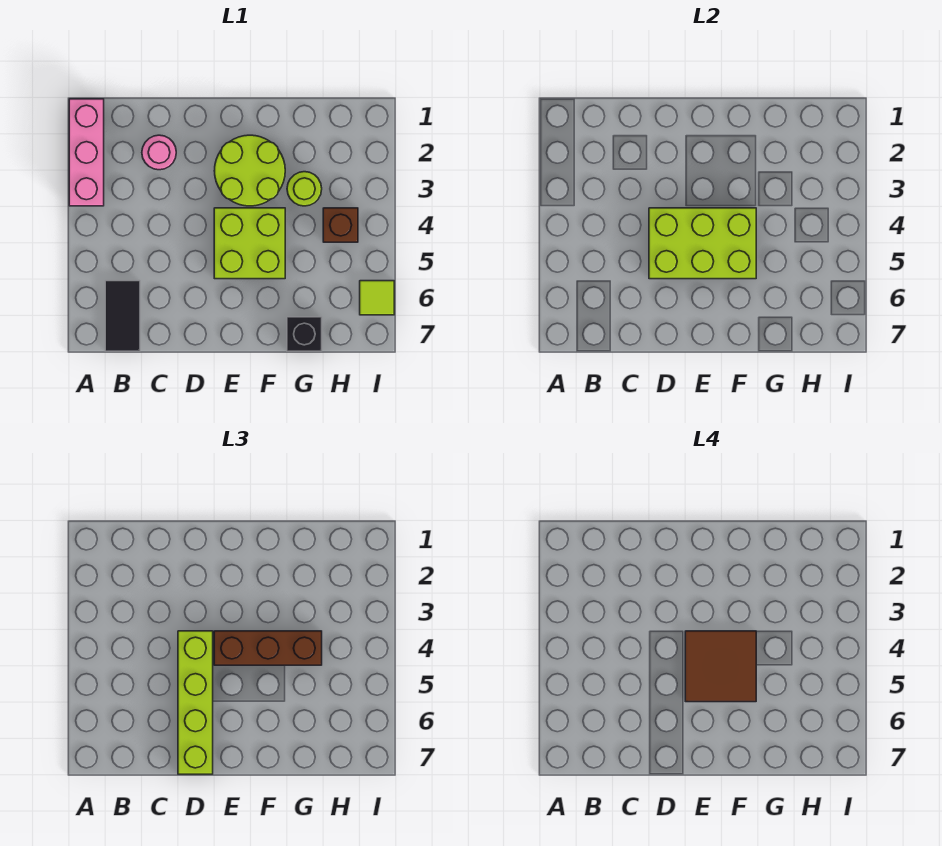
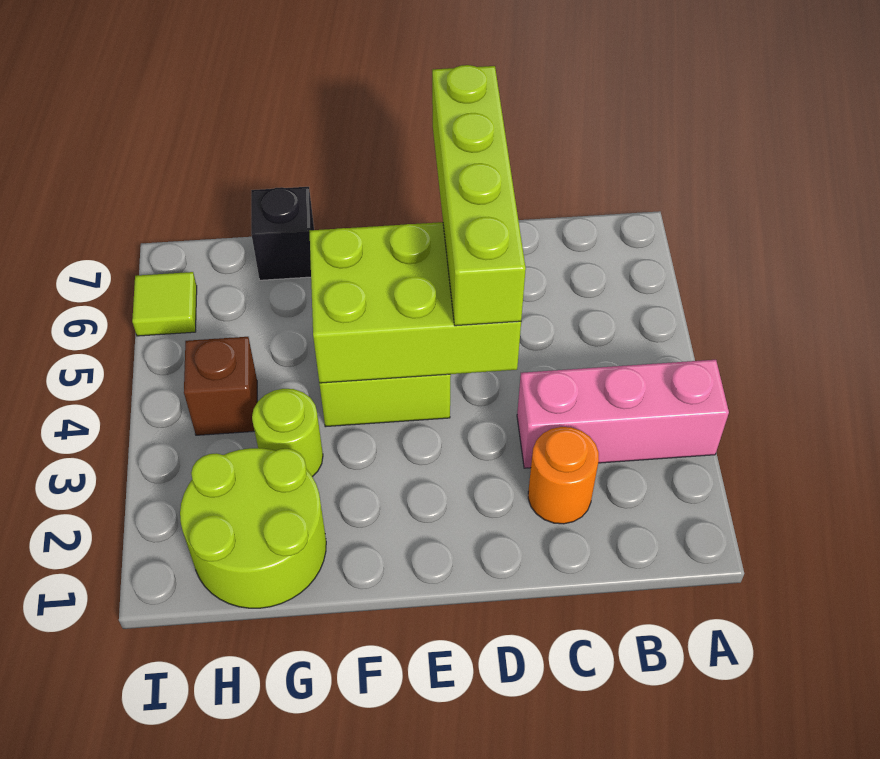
pink brick A1:A3 level 1 -> pink brick A3:C3 level 1
black tile B6:B7 level 1 -> none
pink round brick C2 level 1 -> orange round brick C2 level 1
lime round brick E2:F3 level 1 -> lime round brick G1:H2 level 1
brown brick E4:G4 level 3 -> none
brown tile E4:F5 level 4 -> none

